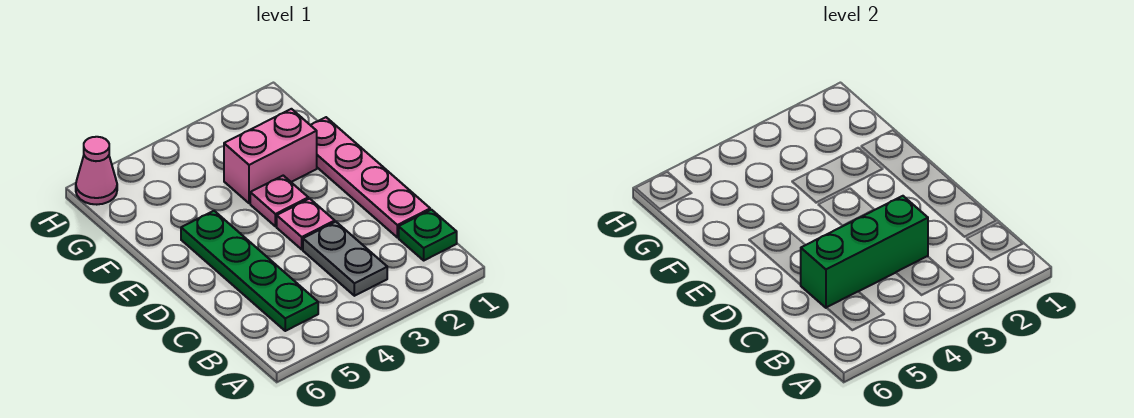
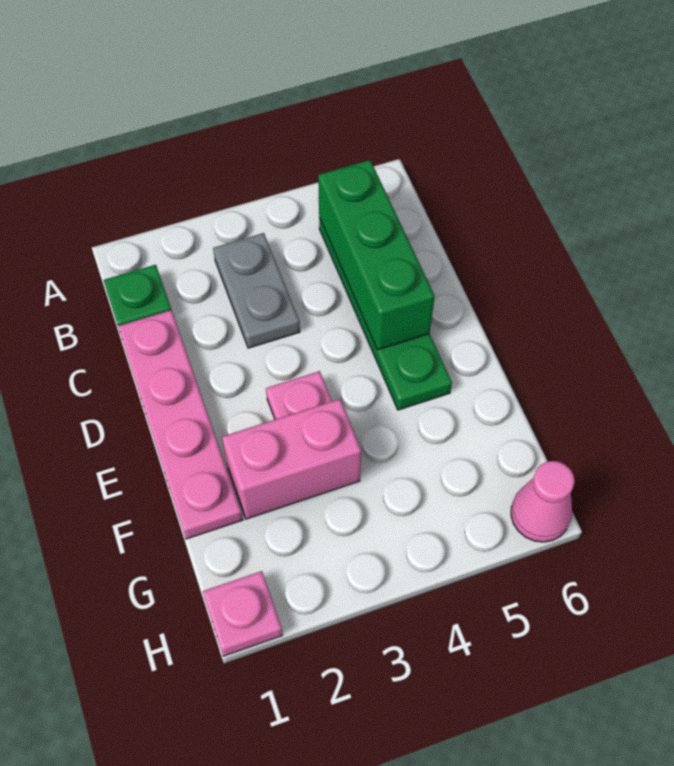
green brick C3:C5 level 2 -> green brick B5:D5 level 2
pink plate D3 level 1 -> pink plate H1 level 1

